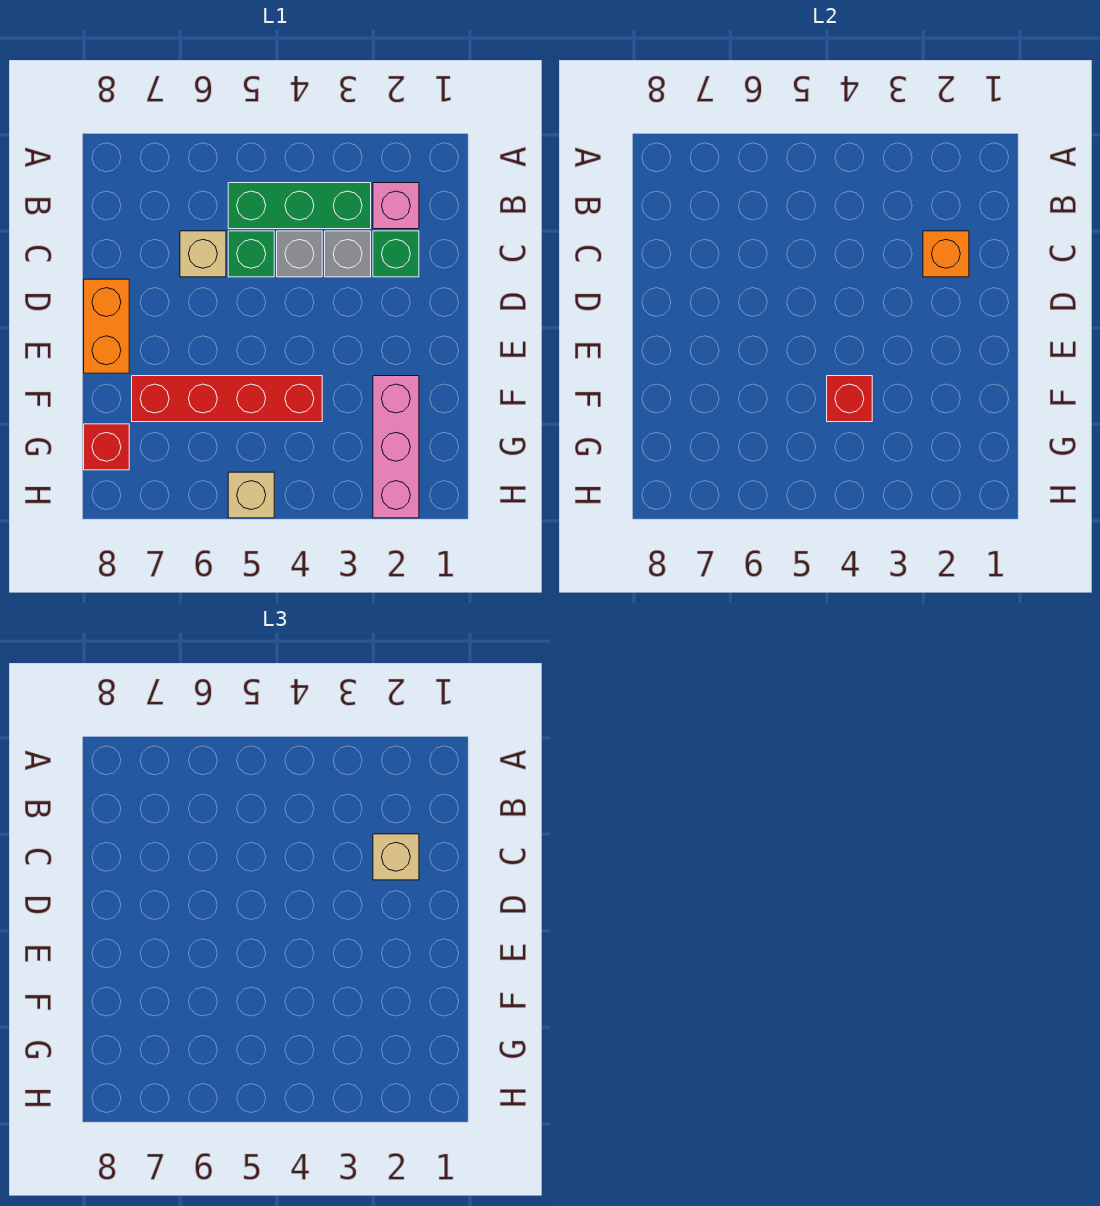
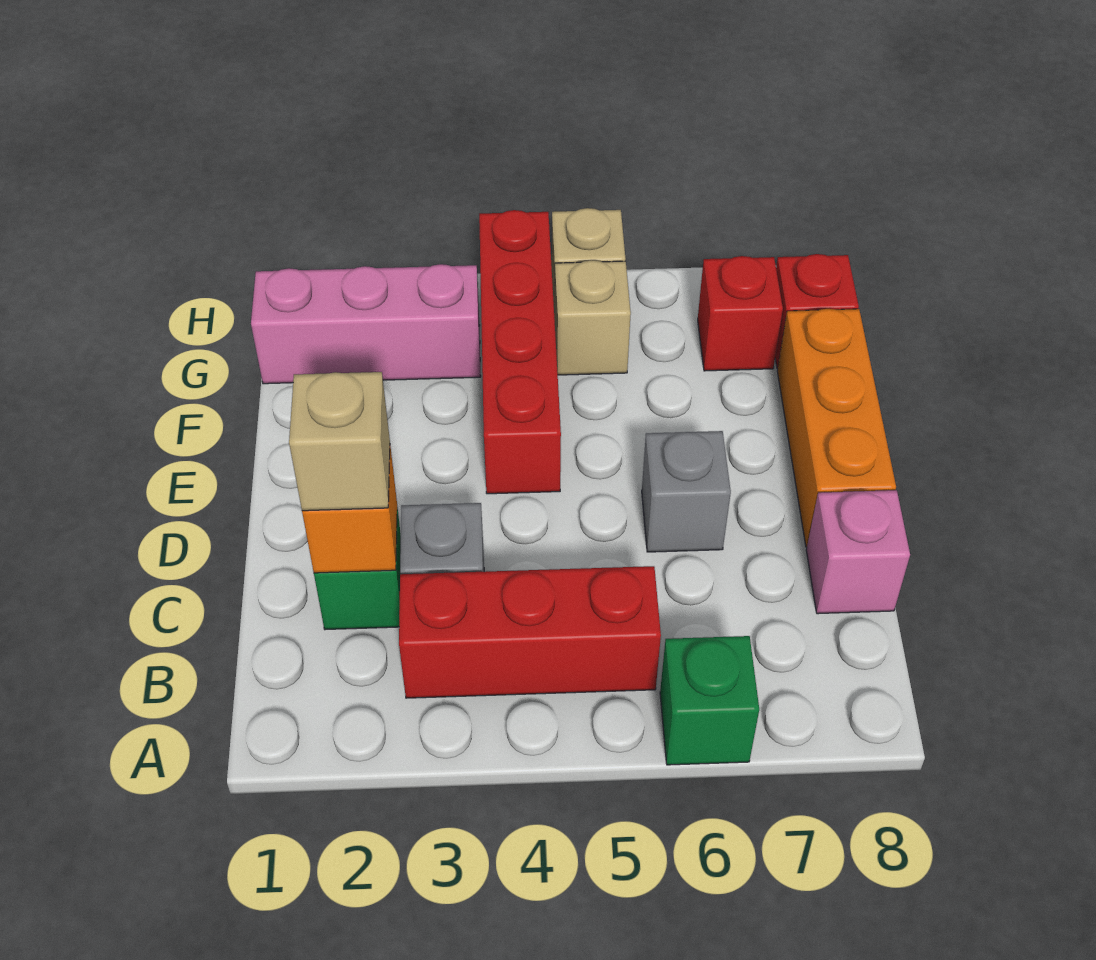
pink brick B2 level 1 -> pink brick C8 level 1
green brick B3:B5 level 1 -> red brick B3:B5 level 1
grey brick C4 level 1 -> grey brick D6 level 1
green brick C5 level 1 -> green brick A6 level 1
tan brick C6 level 1 -> tan brick G5 level 1
orange brick D8:E8 level 1 -> orange brick D8:F8 level 1
pink brick F2:H2 level 1 -> pink brick G1:G3 level 1
red brick F4:F7 level 1 -> red brick E4:H4 level 1
red brick F4 level 2 -> red brick G7 level 1

